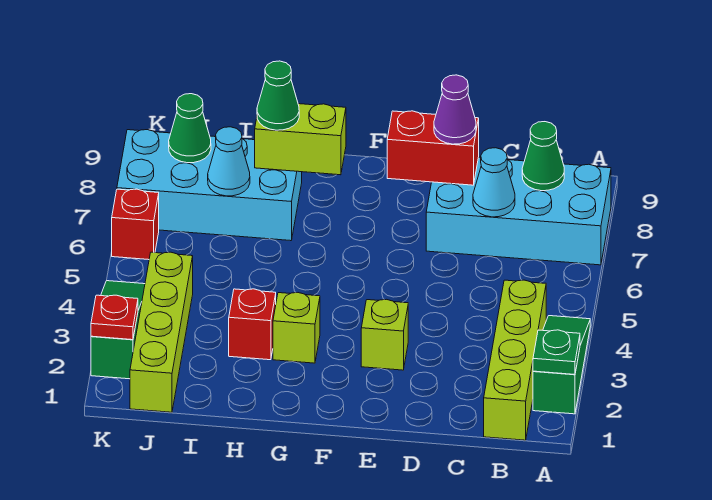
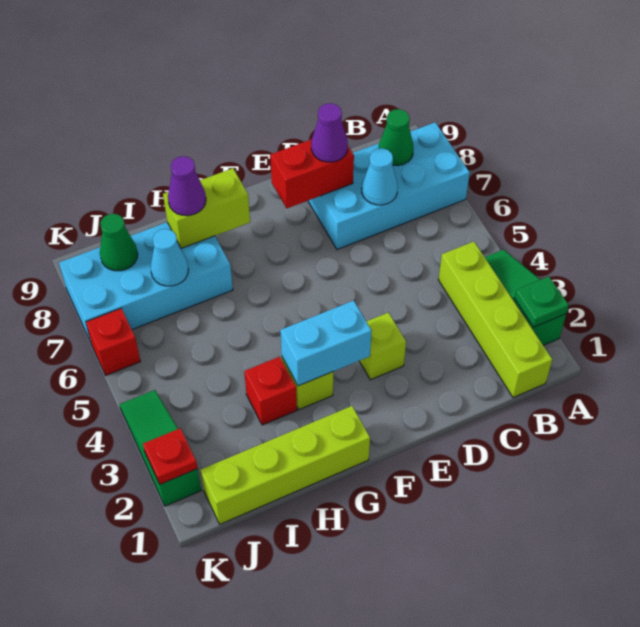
none -> cyan brick F3:G3 level 2
green cone H8 level 3 -> purple cone H8 level 3
lime brick J1:J4 level 1 -> lime brick G1:J1 level 1

